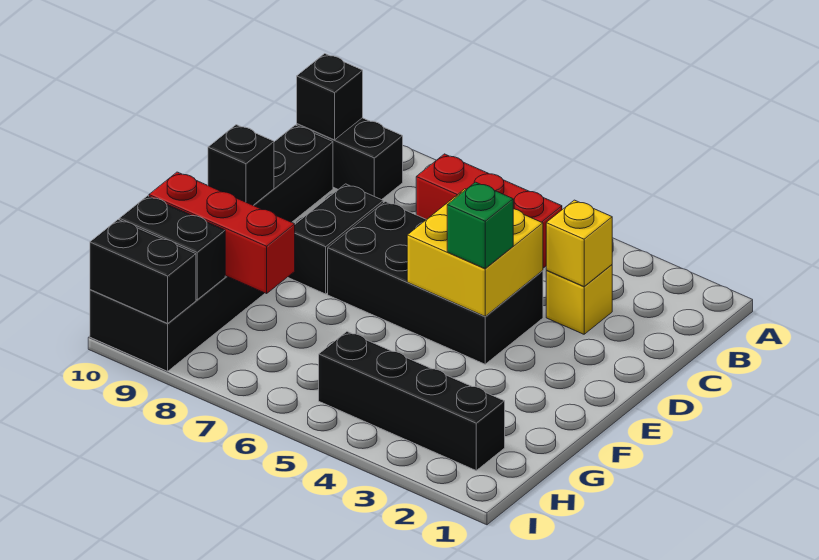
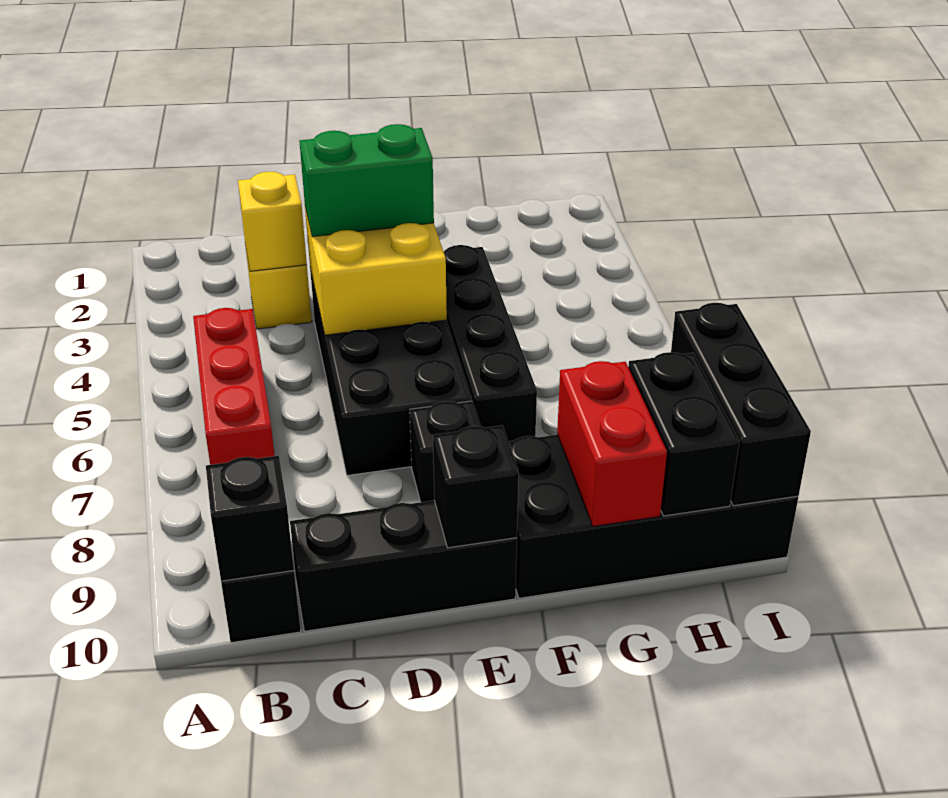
black brick D8:E8 level 1 -> black brick E8 level 1
green brick E4 level 3 -> green brick D4:E4 level 3
red brick G8:G10 level 2 -> red brick G9:G10 level 2
black brick H2:H5 level 1 -> black brick F4:F7 level 1
black brick I9:I10 level 2 -> black brick I8:I10 level 2

